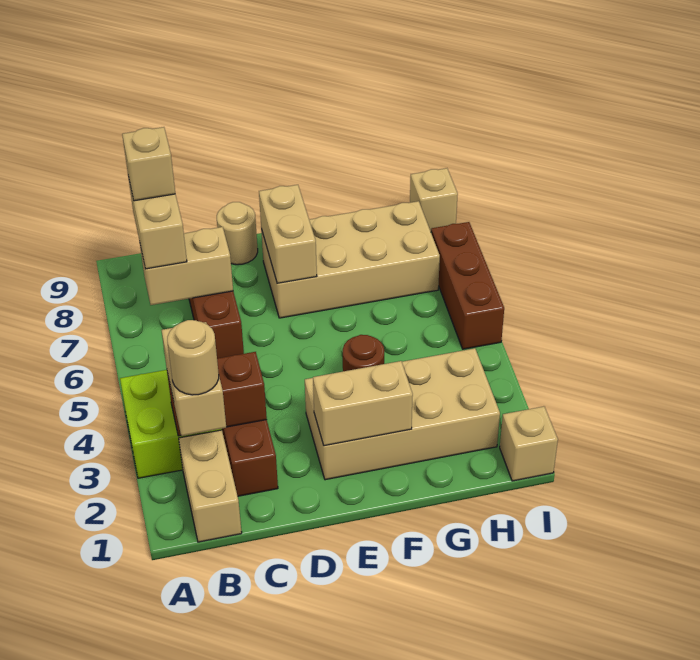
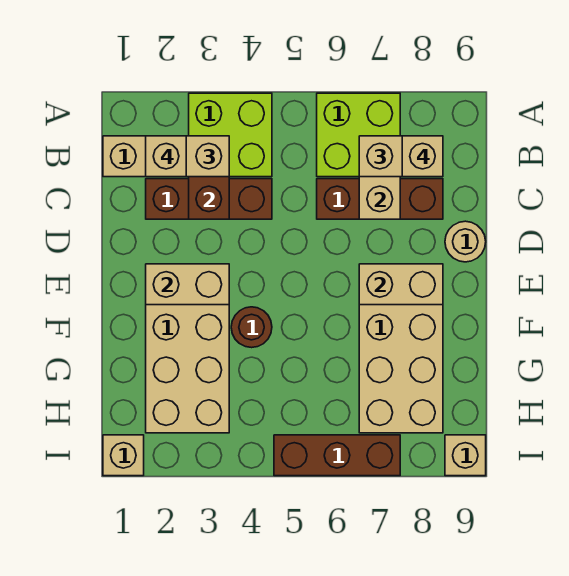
none -> lime brick A6:B7 level 1
tan round brick B2 level 4 -> tan brick B2 level 4
tan brick E2:F2 level 2 -> tan brick E2:E3 level 2

